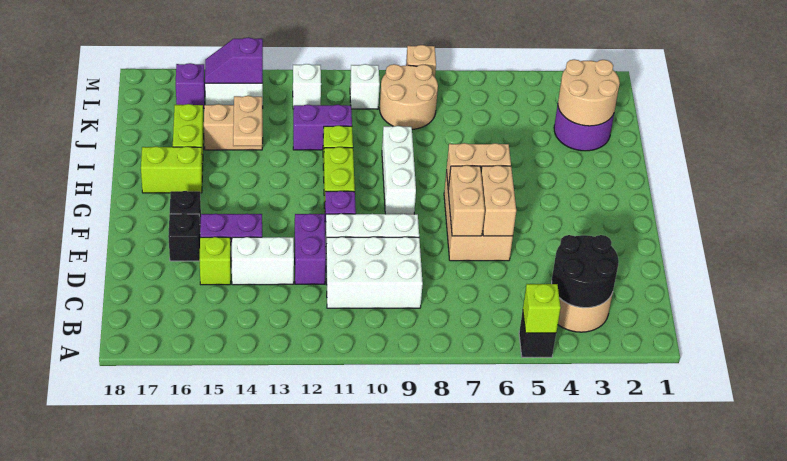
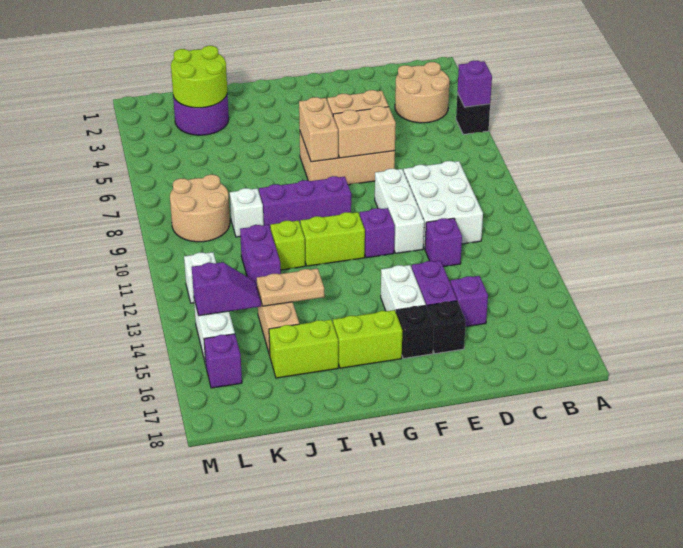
lime brick A5 level 2 -> purple brick A5 level 2
black round brick B3:C4 level 2 -> none
purple brick D12:E12 level 1 -> purple brick D12 level 1
white brick D13:D14 level 1 -> white brick F14:F15 level 1
lime brick D15 level 1 -> purple brick D15 level 1
white brick G9:I9 level 1 -> purple brick G9:I9 level 1
lime brick H16:H17 level 1 -> lime brick G16:H16 level 1
tan round brick J2:K3 level 2 -> lime round brick J2:K3 level 2
white brick L10 level 1 -> white brick J9 level 1
purple slope L14:L15 level 2 top 14 -> purple slope K14:L14 level 2 top L
tan brick M8 level 1 -> none

